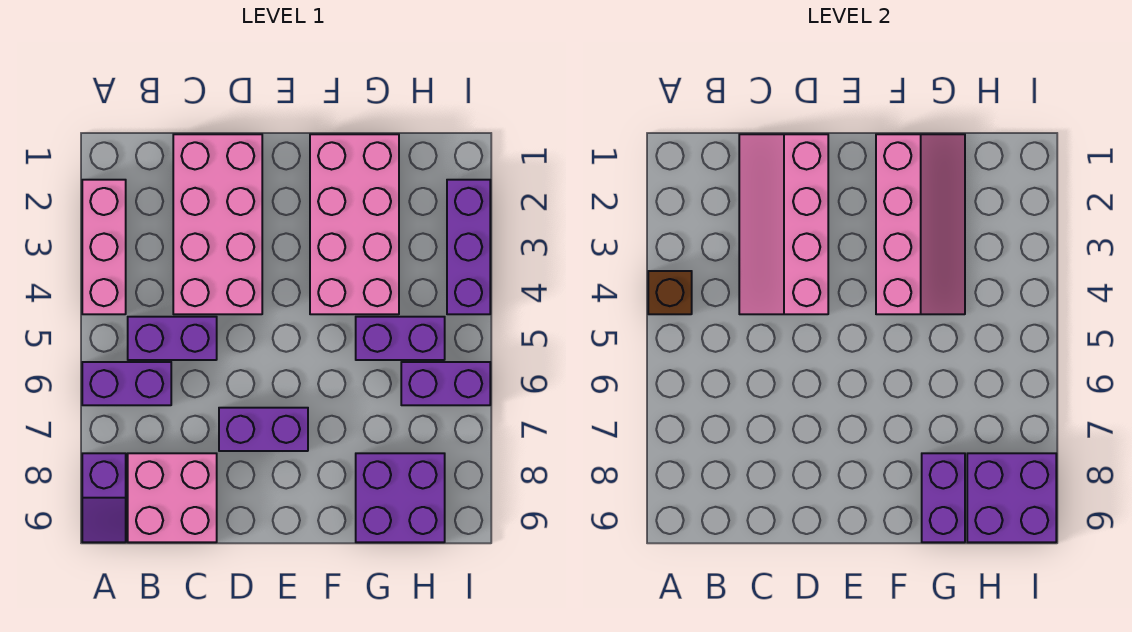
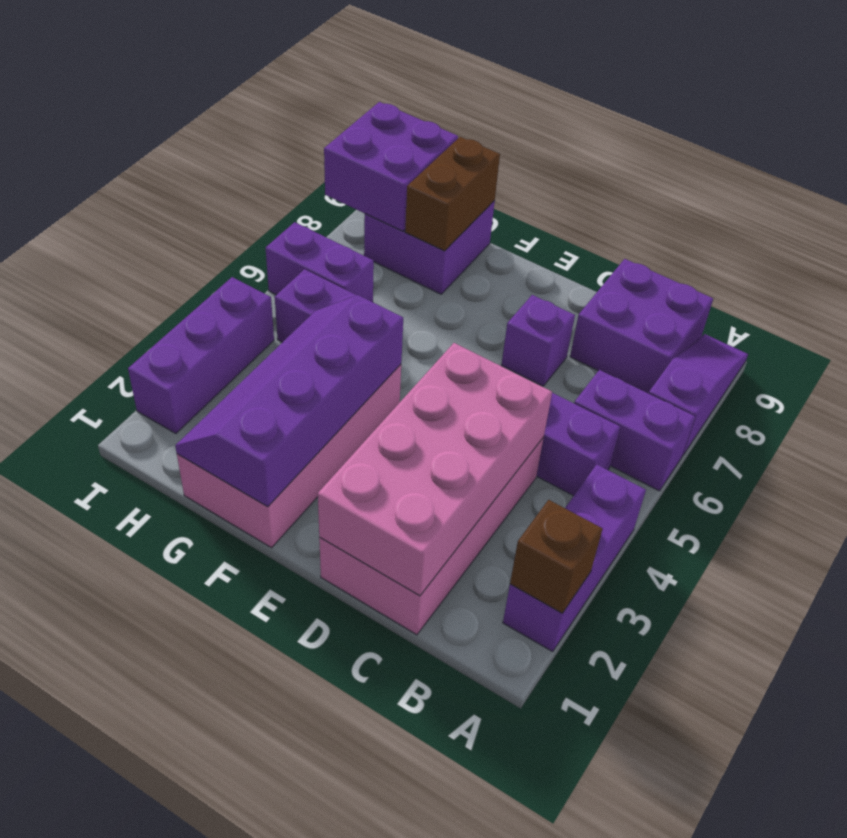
pink brick A2:A4 level 1 -> purple brick A2:A4 level 1
brown brick A4 level 2 -> brown brick A2 level 2
purple slope A8:A9 level 1 top 8 -> purple slope A7:A9 level 1 top 7
pink brick B8:C9 level 1 -> purple brick B8:C9 level 1
pink slope C1:D4 level 2 top D -> pink brick C1:D4 level 2
purple brick D7:E7 level 1 -> purple brick D7 level 1
pink slope F1:G4 level 2 top F -> purple slope F1:G4 level 2 top F
purple brick G8:G9 level 2 -> brown brick G8:G9 level 2

